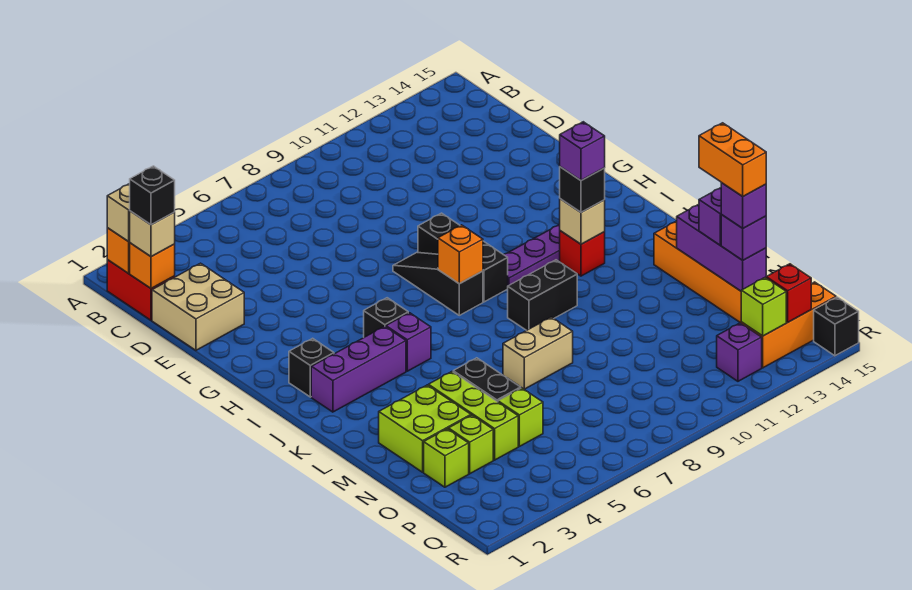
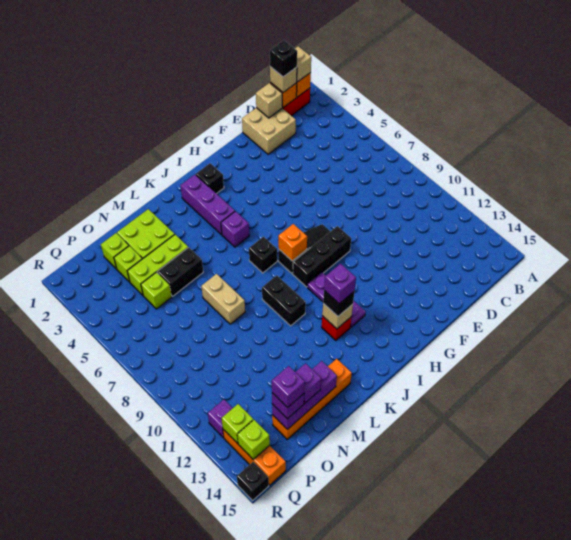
none -> tan brick D1 level 2
black brick I5 level 1 -> black brick J7 level 1
orange brick N14:O14 level 5 -> none
red brick Q14 level 2 -> lime brick Q14 level 2

